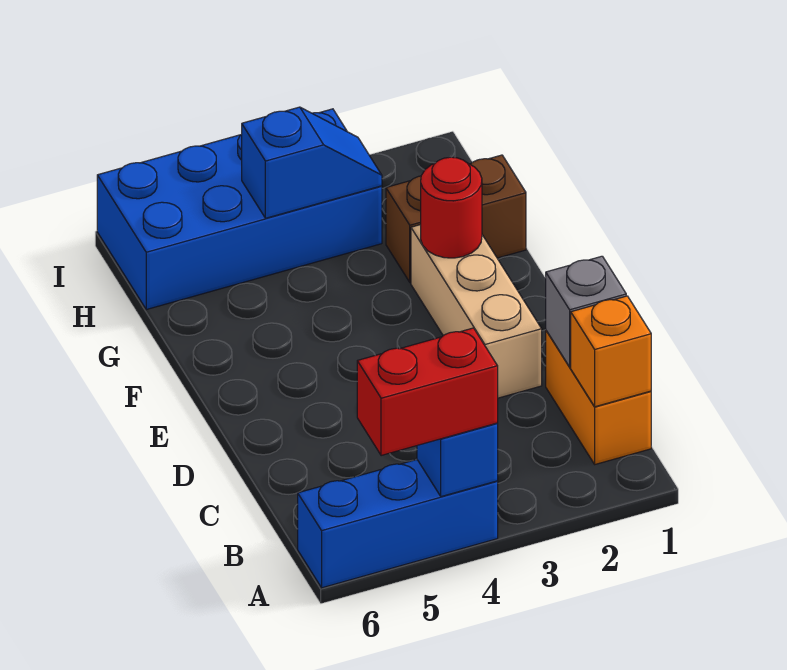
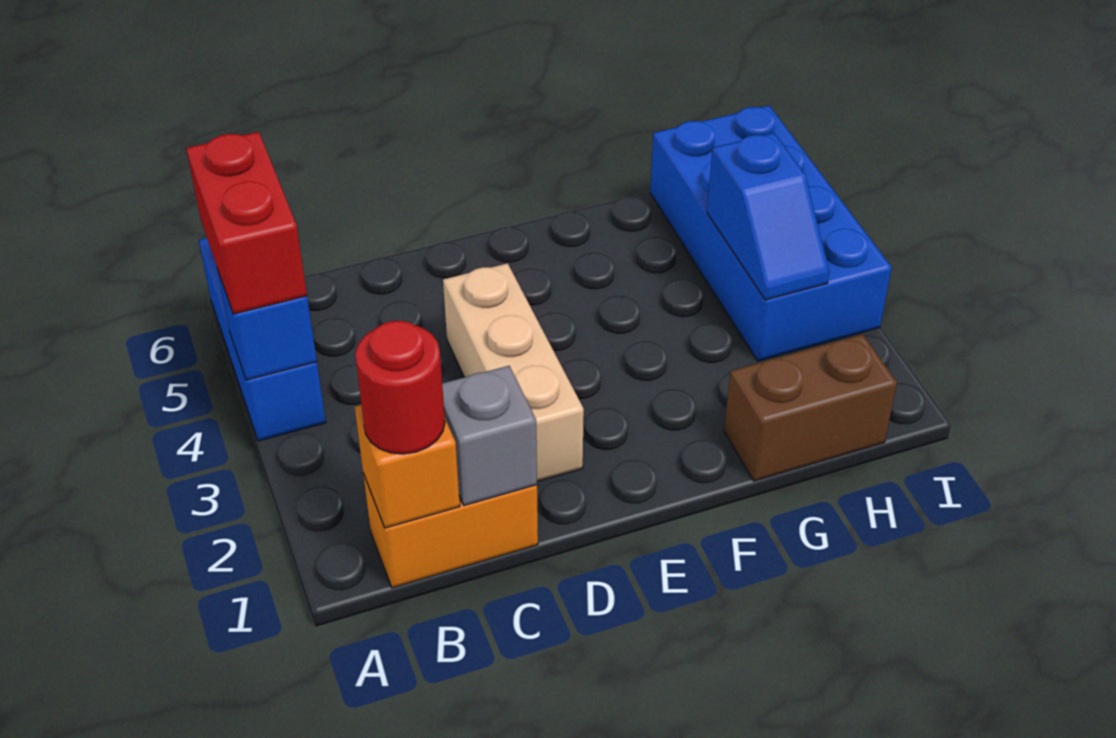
tan brick D2:F2 level 1 -> tan brick D2:D4 level 1
red round brick F2 level 2 -> red round brick B1 level 3
brown brick G1:G2 level 1 -> brown brick G1:H1 level 1

